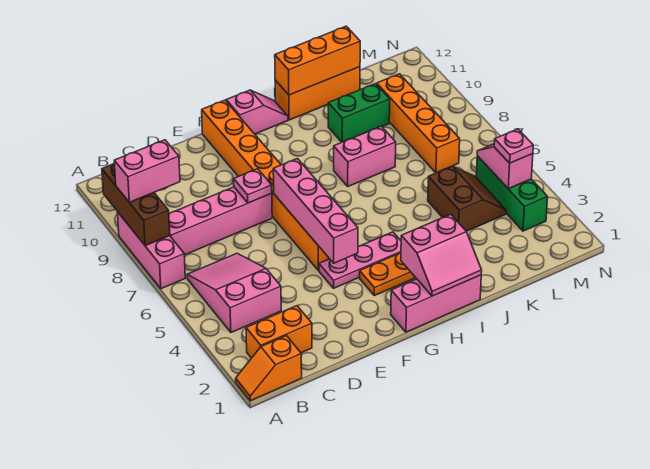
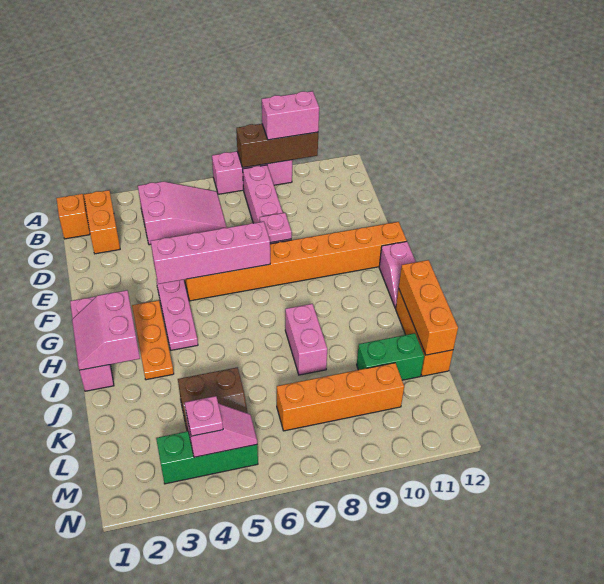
pink brick A9:B9 level 3 -> pink brick A9:A10 level 3
green brick J10:K10 level 1 -> green brick K10:K11 level 1

